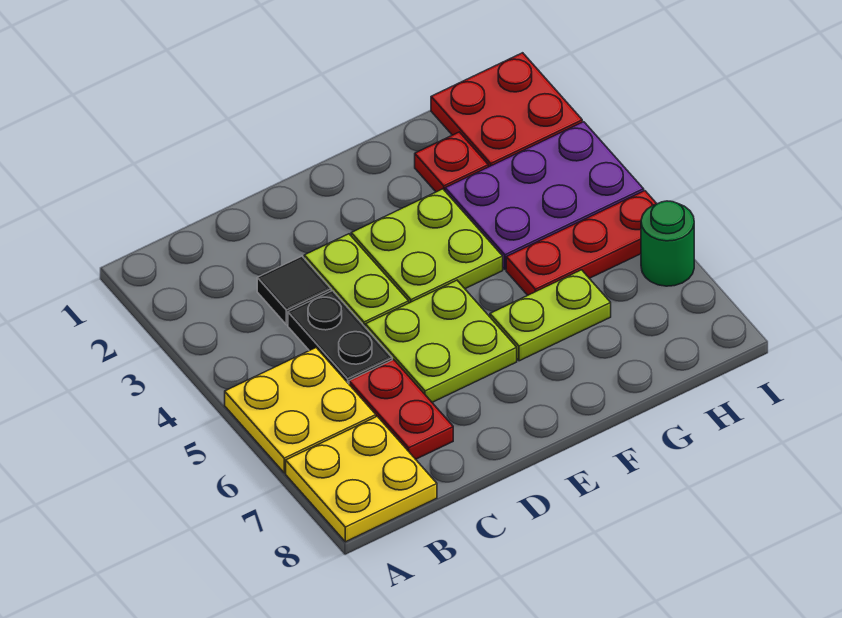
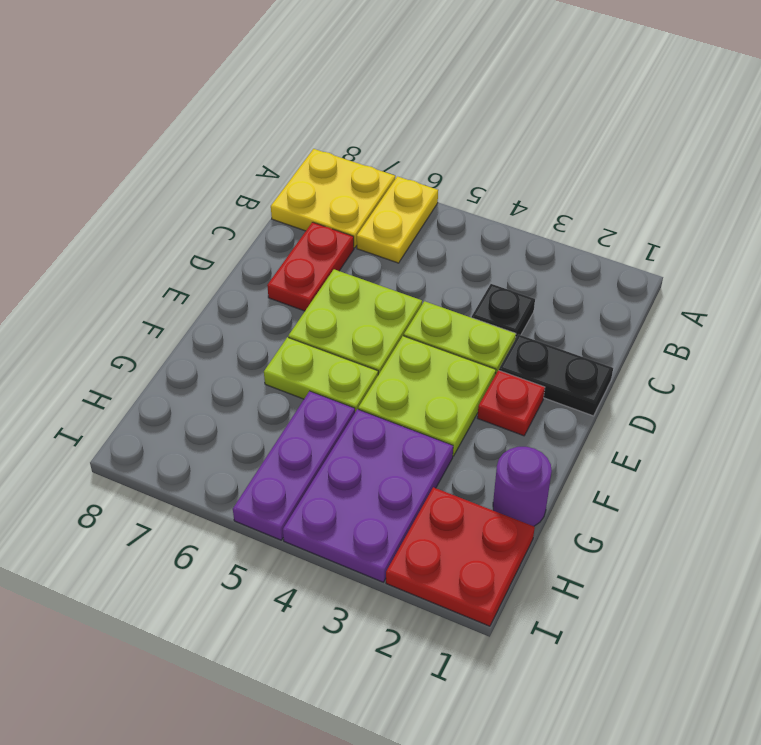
yellow plate A5:B6 level 1 -> yellow plate A6:B6 level 1
black tile C3 level 1 -> black plate C3 level 1
black plate C4:C5 level 1 -> black plate D1:D2 level 1
red plate C6:C7 level 1 -> red plate C7:D7 level 1
lime plate F6:G6 level 1 -> lime plate F5:F6 level 1
none -> purple round brick G1 level 1
red plate G2 level 1 -> red plate E2 level 1
red plate G5:I5 level 1 -> purple plate G5:I5 level 1
green round brick I6 level 1 -> none

